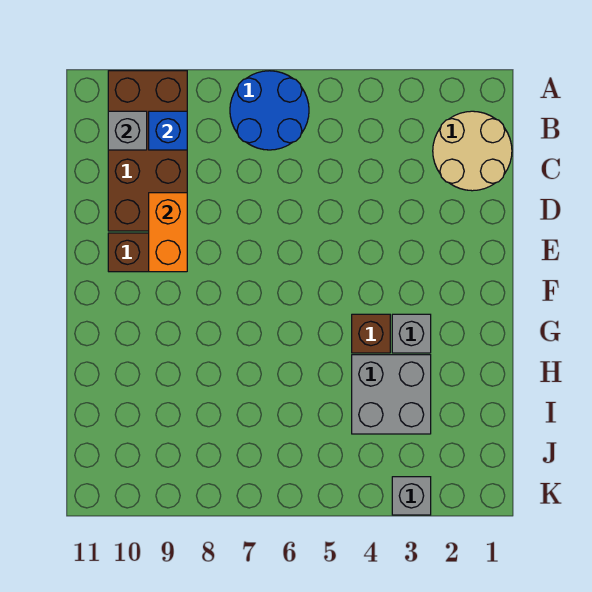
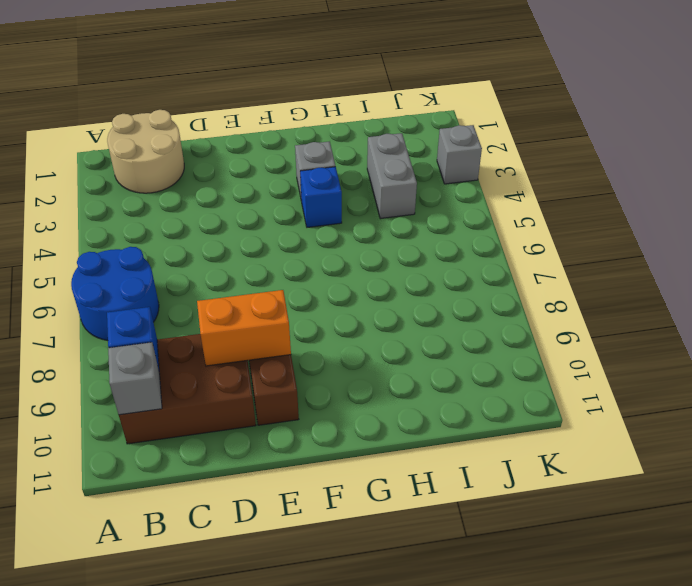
brown brick A9:D10 level 1 -> brown brick B9:D10 level 1
brown brick G4 level 1 -> blue brick G4 level 1
grey brick H3:I4 level 1 -> grey brick I3:I4 level 1

